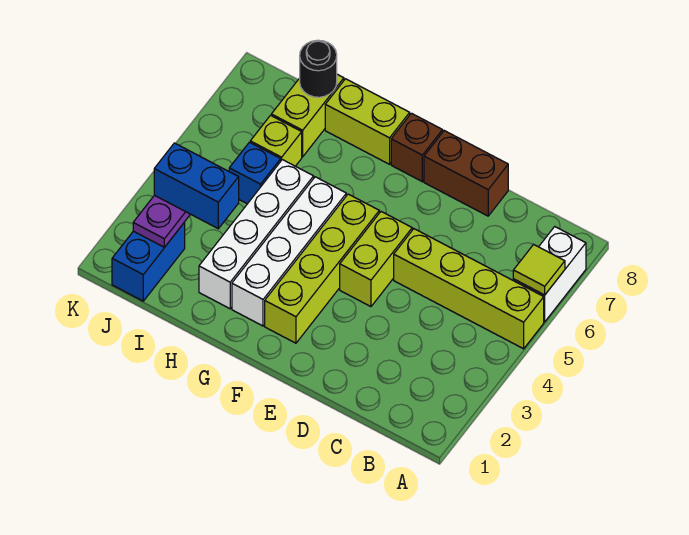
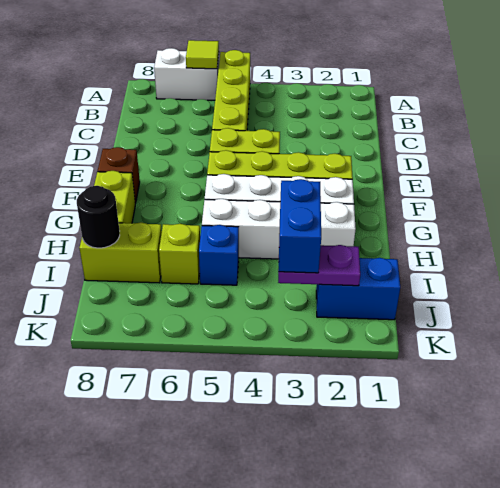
brown brick D8:E8 level 1 -> none

